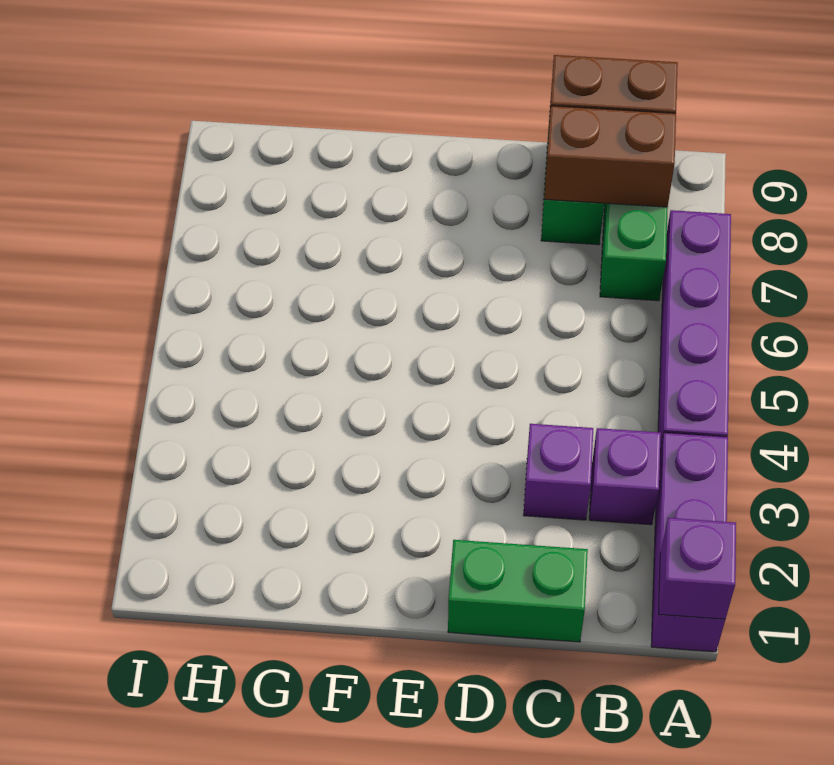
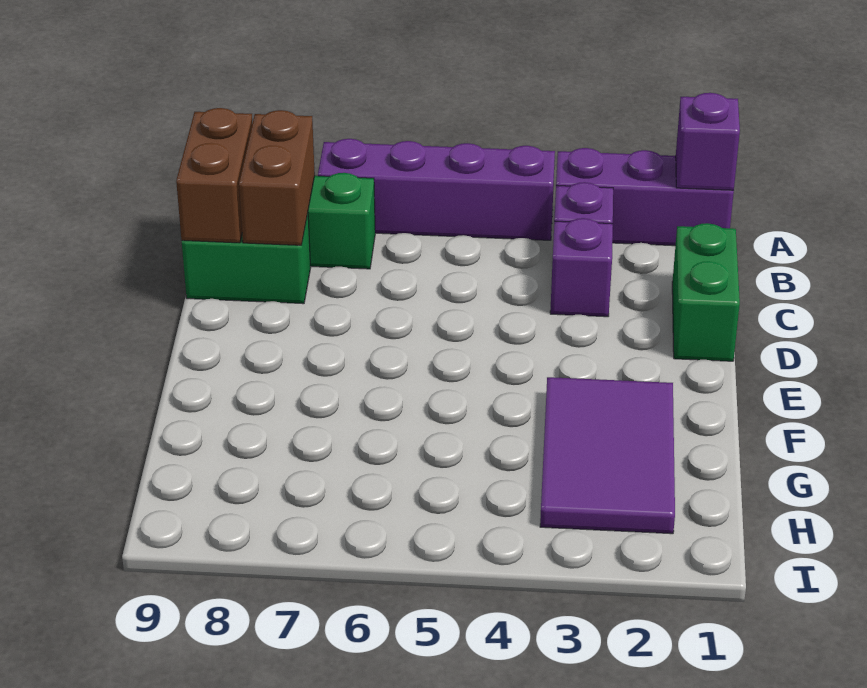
none -> purple tile F2:H3 level 1

